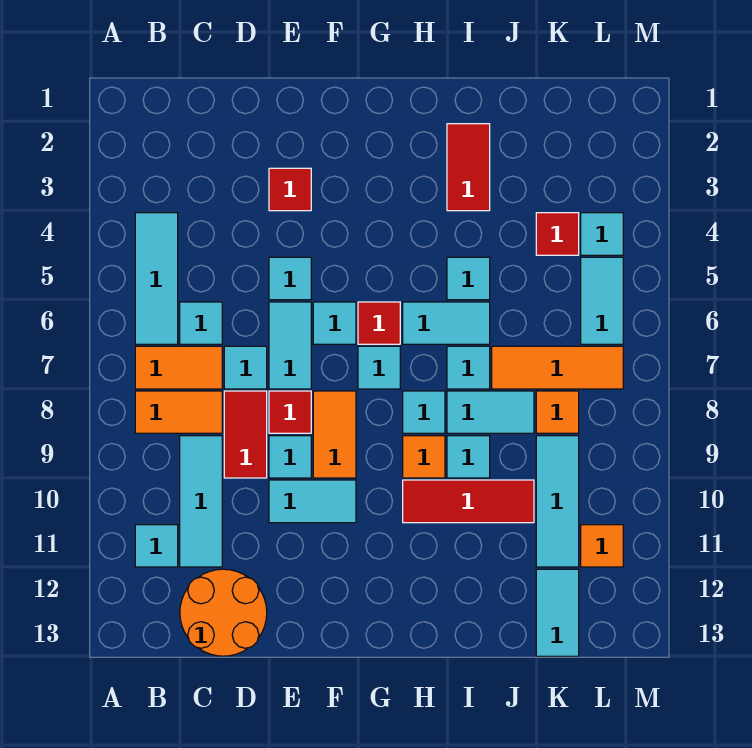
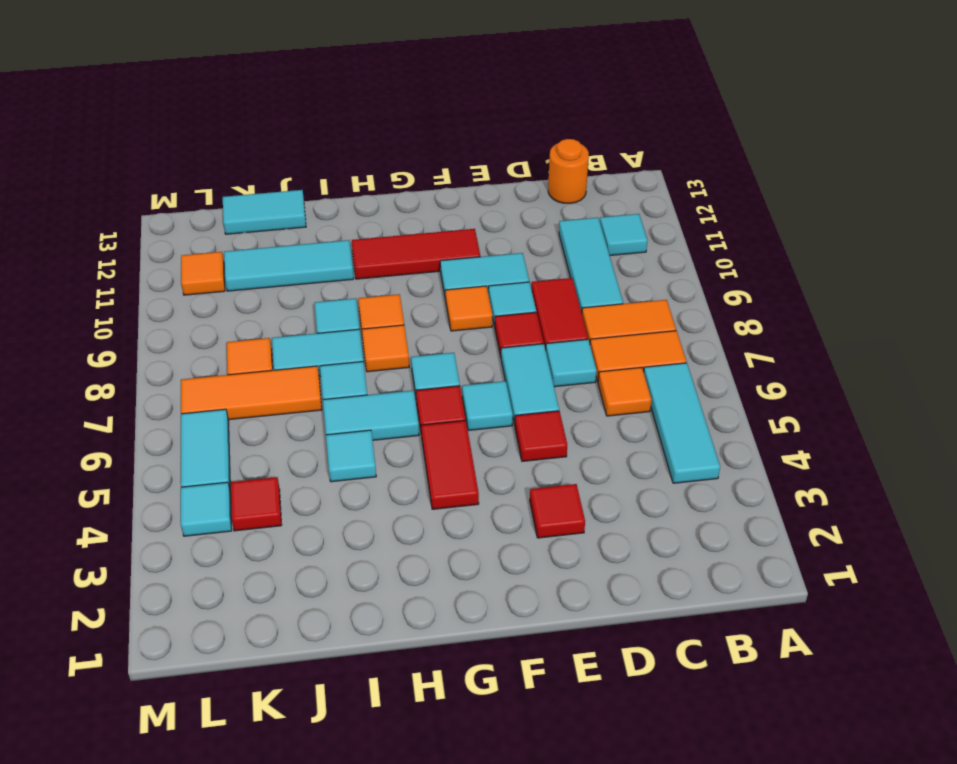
cyan tile C6 level 1 -> orange tile C6 level 1
orange round brick C12:D13 level 1 -> orange round brick C13 level 1
cyan tile E5 level 1 -> red tile E5 level 1
orange tile F8:F9 level 1 -> orange tile F9 level 1
cyan tile H8 level 1 -> orange tile H8 level 1
red tile H10:J10 level 1 -> red tile F11:H11 level 1
red tile I2:I3 level 1 -> red tile G4:G5 level 1
cyan tile K9:K11 level 1 -> cyan tile I11:K11 level 1
cyan tile K12:K13 level 1 -> cyan tile J13:K13 level 1

